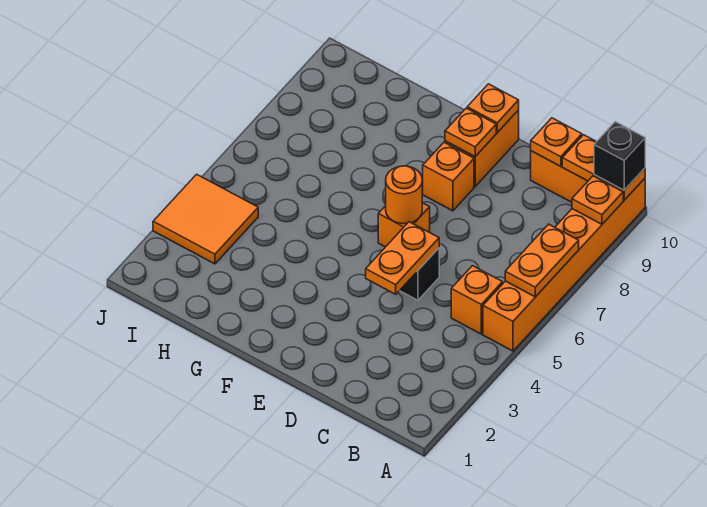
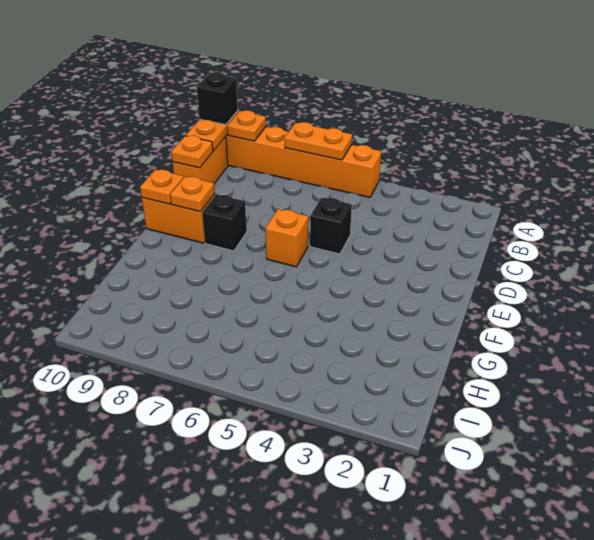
orange brick B5 level 1 -> none
orange plate D4:D5 level 2 -> none
orange round brick E6 level 2 -> none
orange brick E8 level 1 -> black brick E8 level 1
orange tile I3:J4 level 1 -> none

